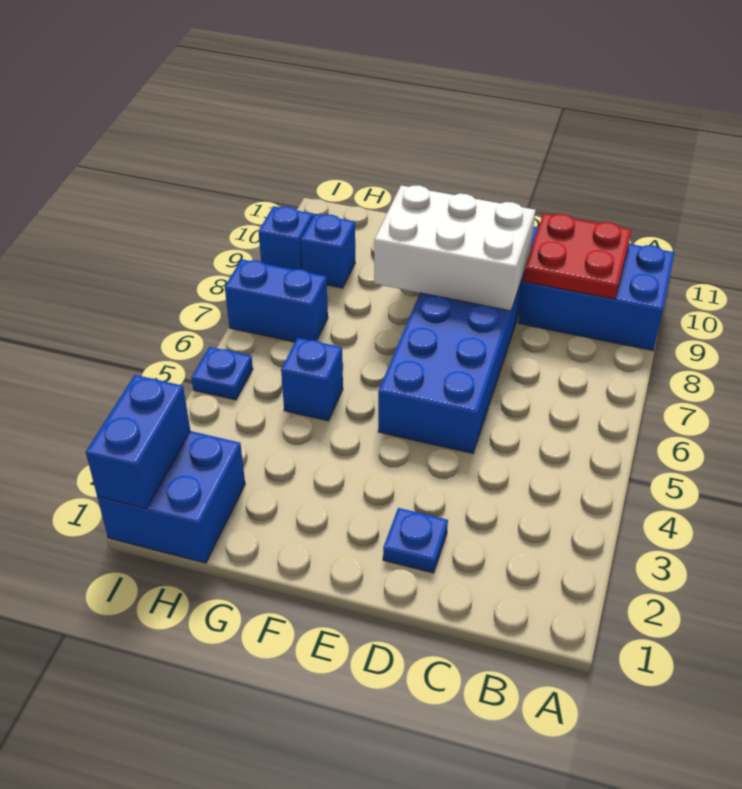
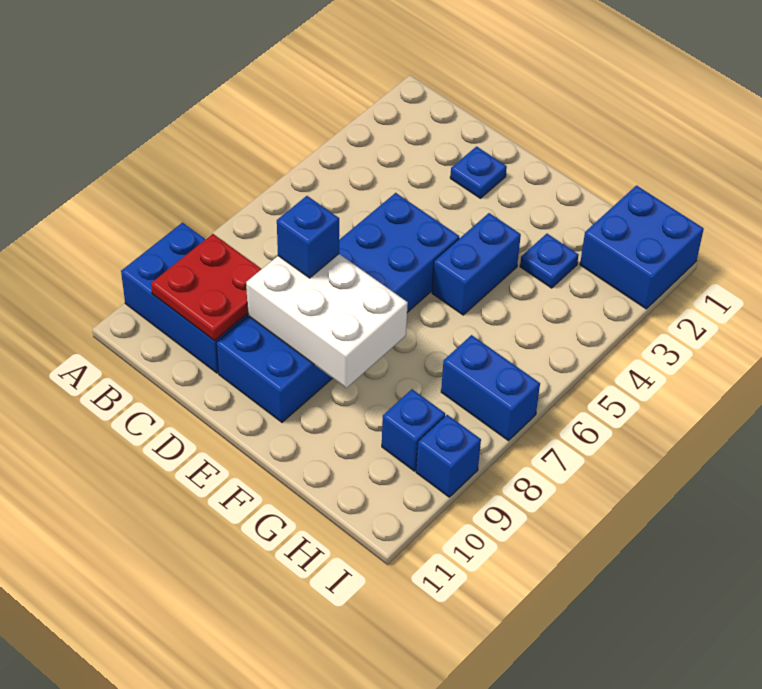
blue brick G5 level 1 -> blue brick D8 level 3
blue brick I1:I2 level 2 -> blue brick F4:F5 level 1
blue plate I5 level 1 -> blue plate G3 level 1

